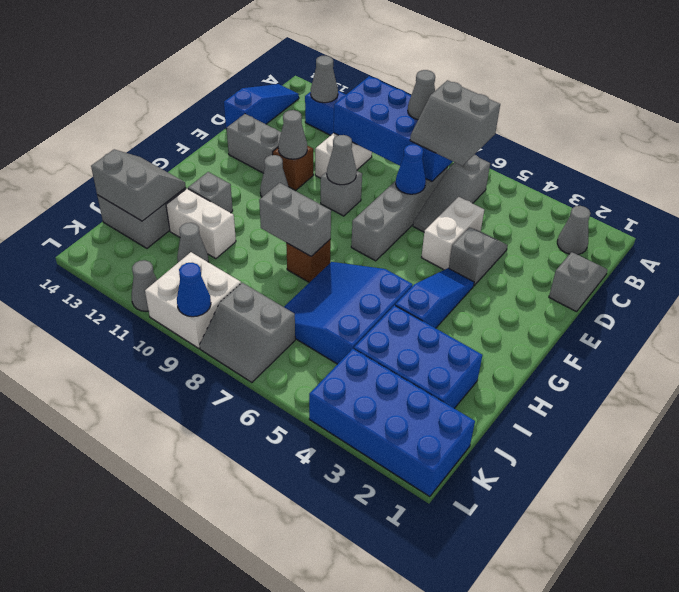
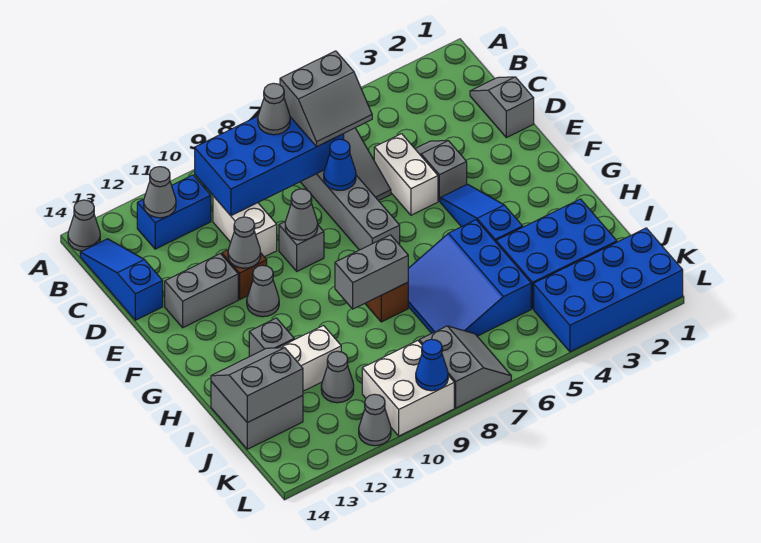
grey cone B2 level 1 -> grey cone A14 level 1
grey slope K7:L8 level 1 top K -> grey slope K7:L8 level 1 top 8

